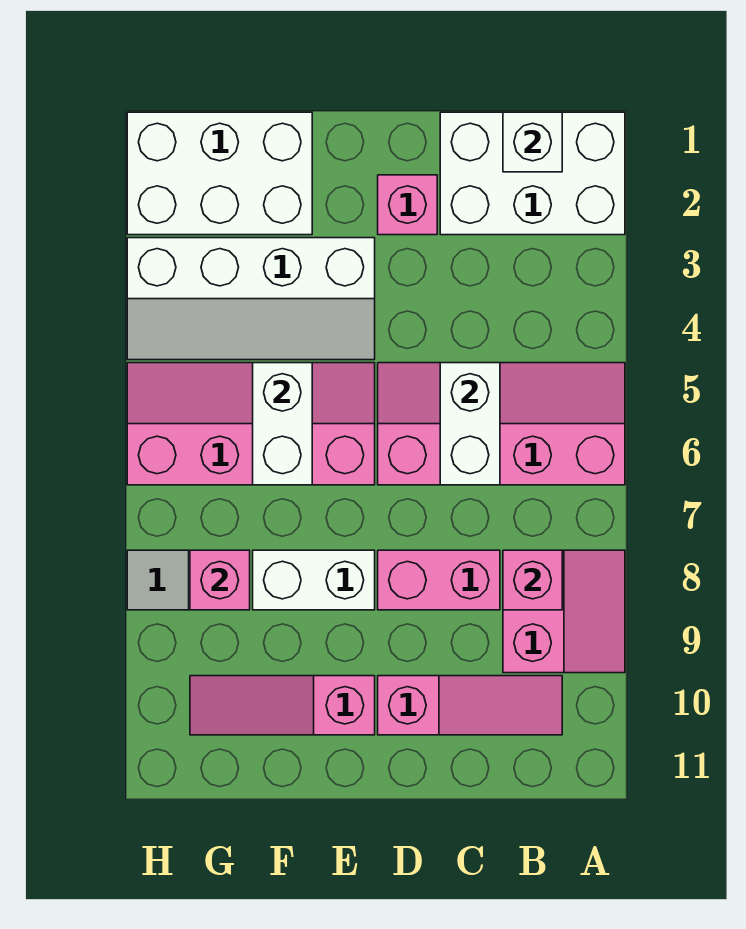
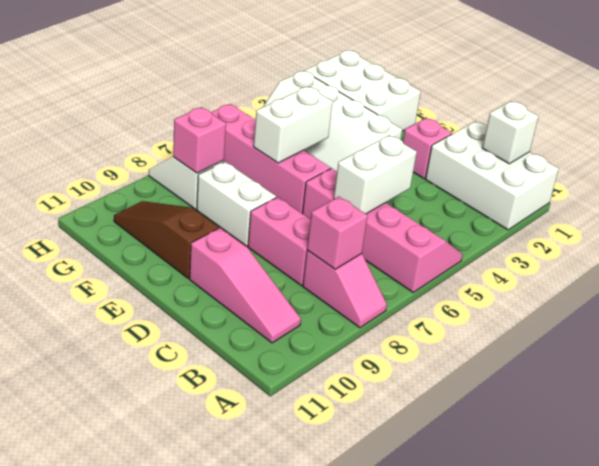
pink slope A8:B9 level 1 top B -> pink slope A8:B8 level 1 top B
pink slope E10:G10 level 1 top E -> brown slope E10:G10 level 1 top E

